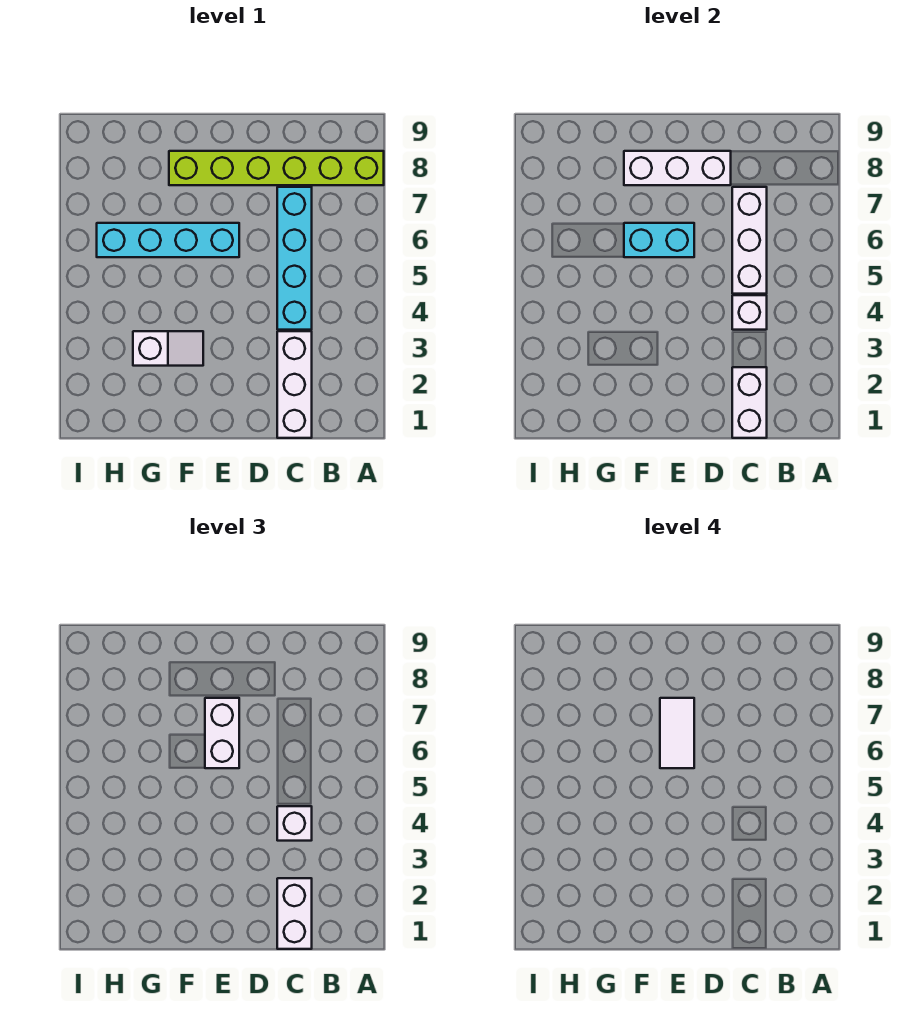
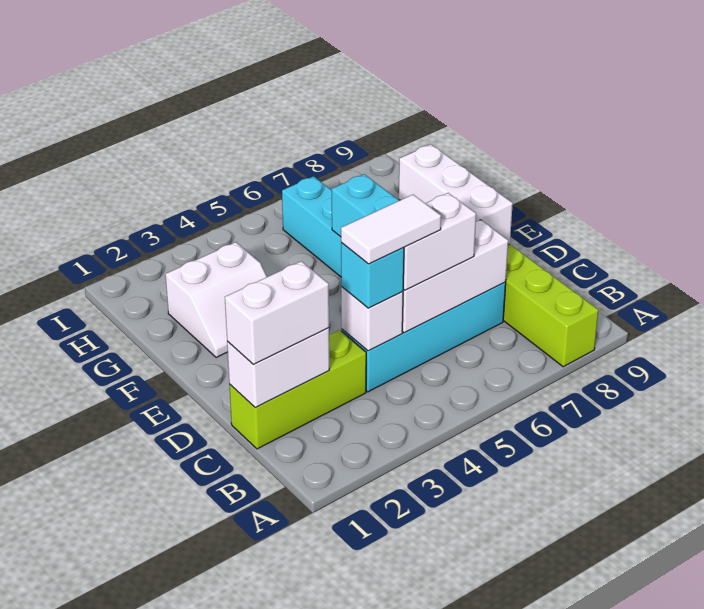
white brick C1:C3 level 1 -> lime brick C1:C3 level 1
white brick C4 level 3 -> cyan brick C4 level 3
white brick E6:E7 level 3 -> white brick C5:C6 level 3
white tile E6:E7 level 4 -> white tile C4:C5 level 4
white slope F3:G3 level 1 top G -> white slope F2:G3 level 1 top G

